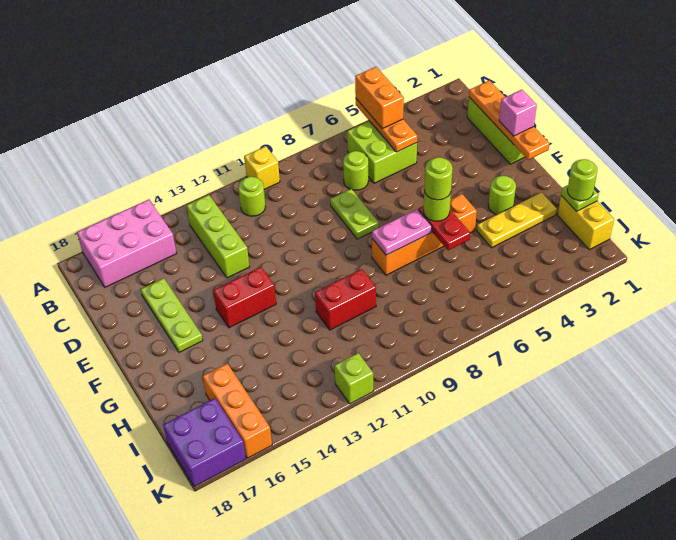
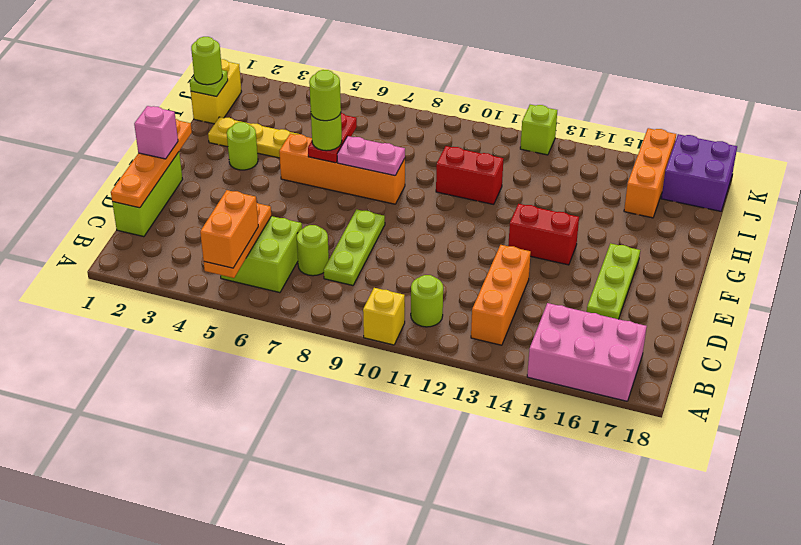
lime brick B13:D13 level 1 -> orange brick B13:D13 level 1
lime plate D8:E8 level 1 -> lime plate C8:E8 level 1

